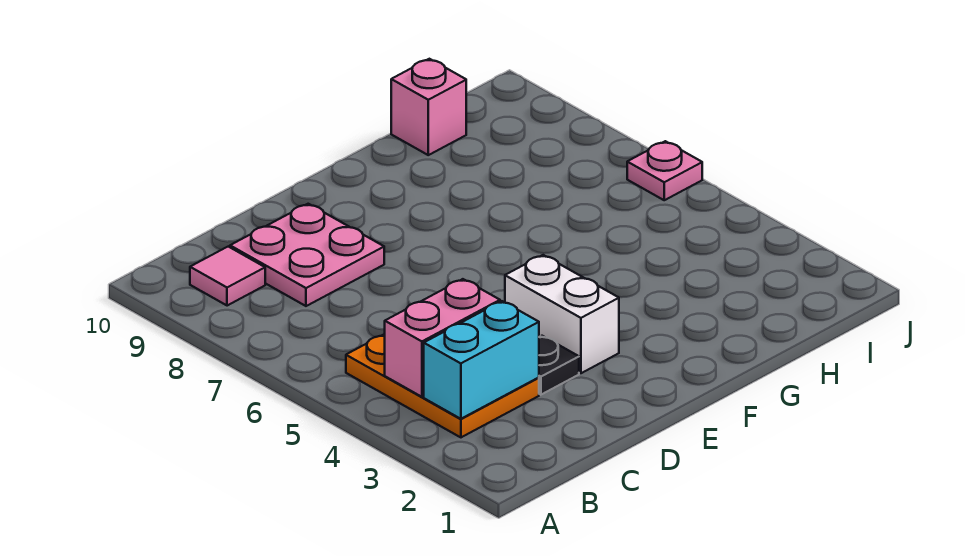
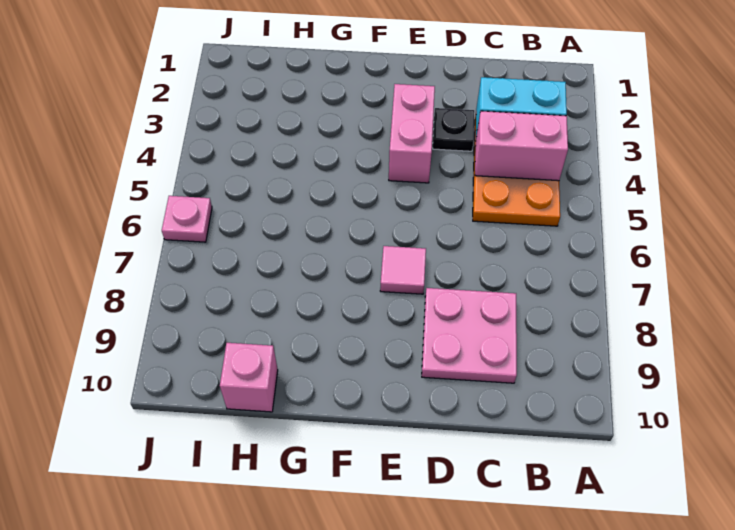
pink tile B9 level 1 -> pink tile E7 level 1
white brick E3:E4 level 1 -> pink brick E3:E4 level 1

